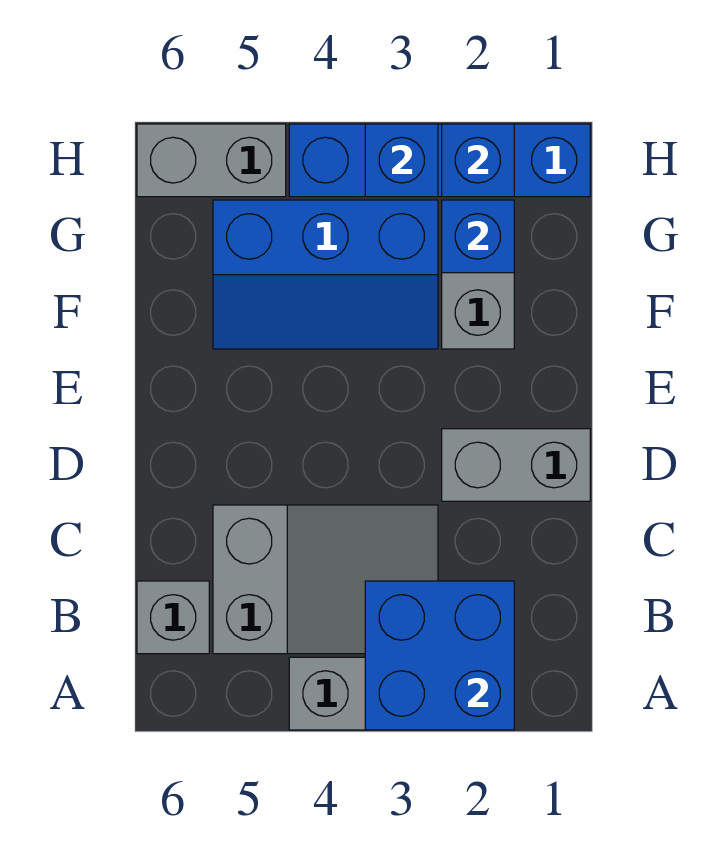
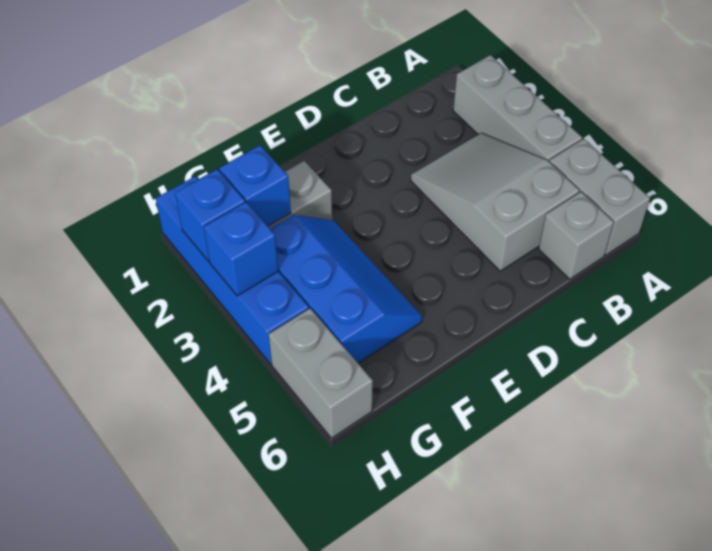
blue brick A2:B3 level 2 -> none
grey brick D1:D2 level 1 -> grey brick A5:A6 level 1

